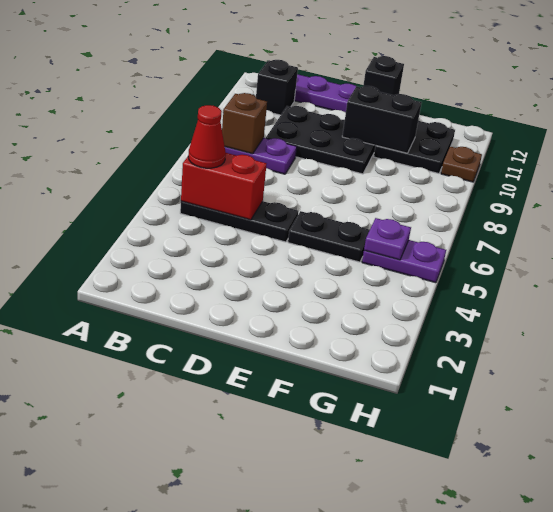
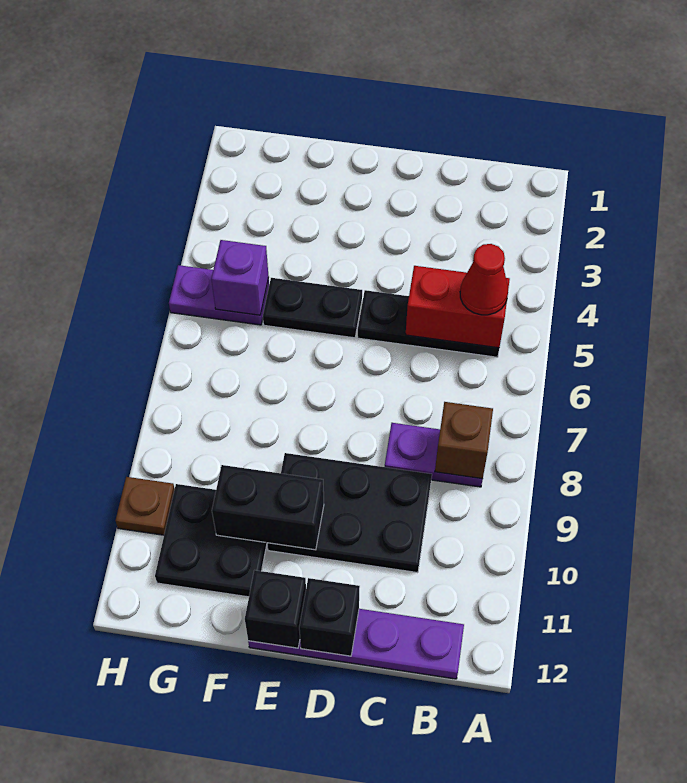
black brick B11 level 1 -> black brick D12 level 2
purple plate G5 level 2 -> purple brick G5 level 2

